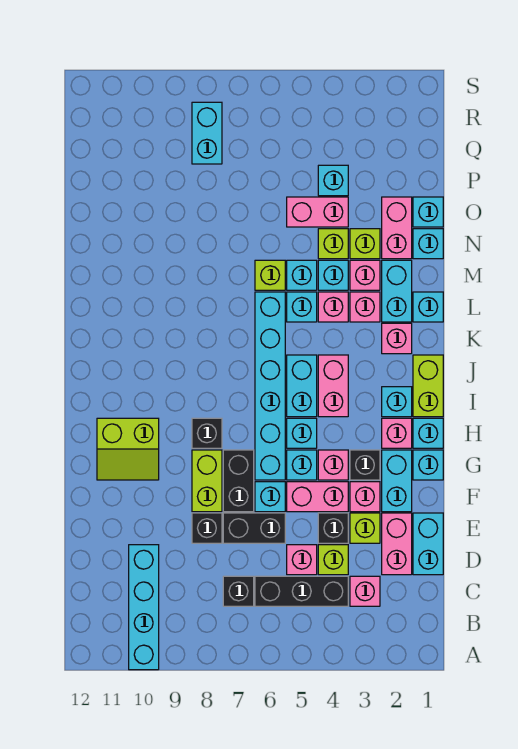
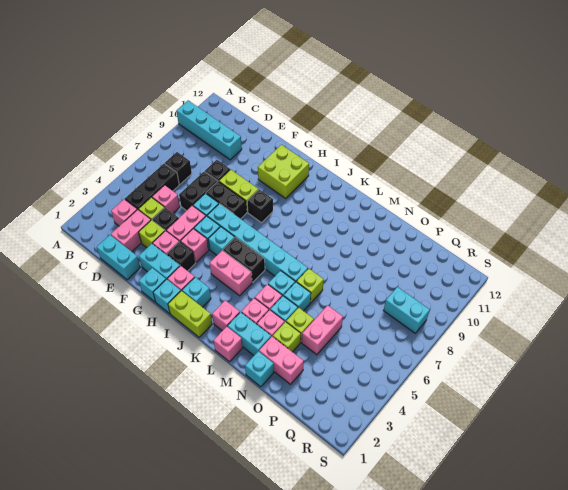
pink brick D2:E2 level 1 -> pink brick D2:D3 level 1
lime slope G10:H11 level 1 top H -> lime brick G10:H11 level 1
cyan brick I5:J5 level 1 -> black brick I5:J5 level 1
cyan brick L1 level 1 -> pink brick L1 level 1
cyan brick O1 level 1 -> none
cyan brick P4 level 1 -> none

